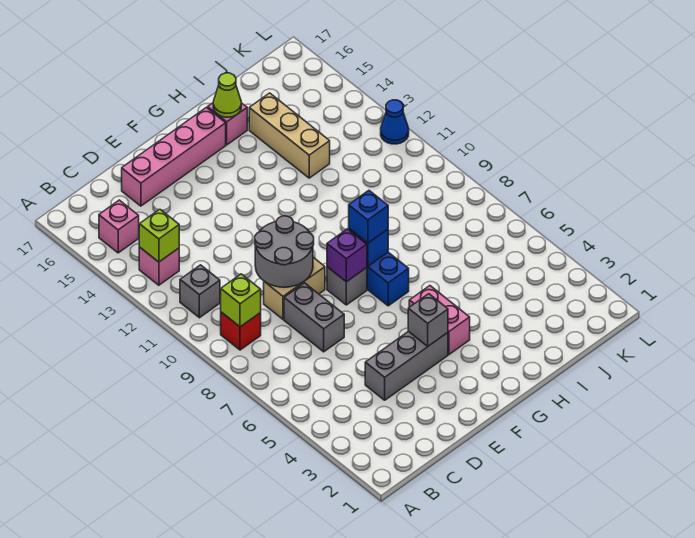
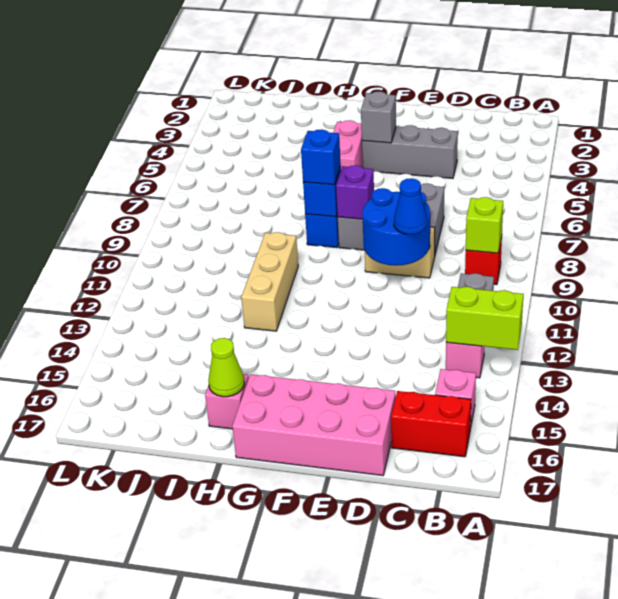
lime brick B13 level 2 -> lime brick A13:B13 level 2
none -> red brick B16:C16 level 1
grey round brick D9:E10 level 2 -> blue round brick D9:E10 level 2
pink brick D16:G16 level 1 -> pink brick D16:G17 level 1
tan brick I13:I15 level 1 -> tan brick H10:H12 level 1
blue cone L12 level 1 -> blue cone D10 level 3

